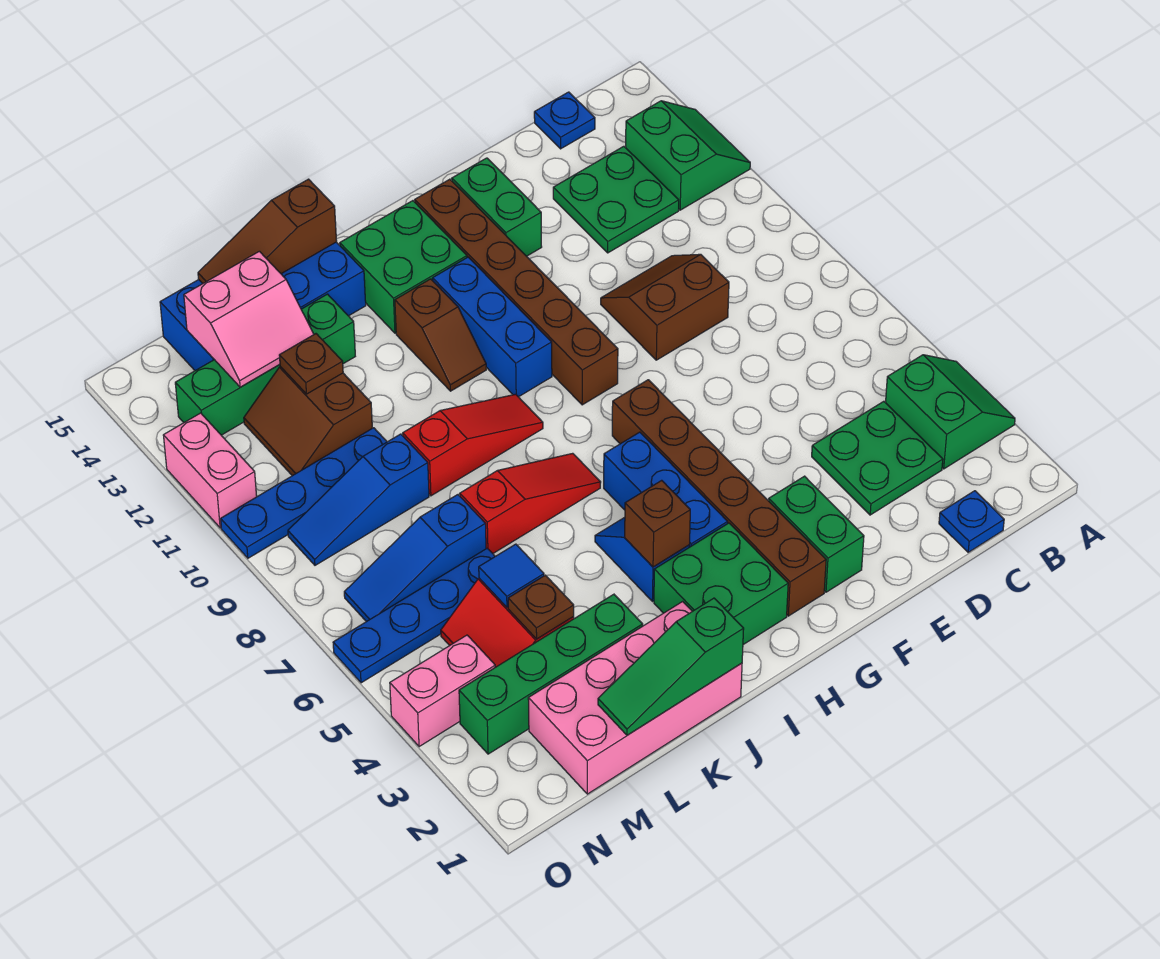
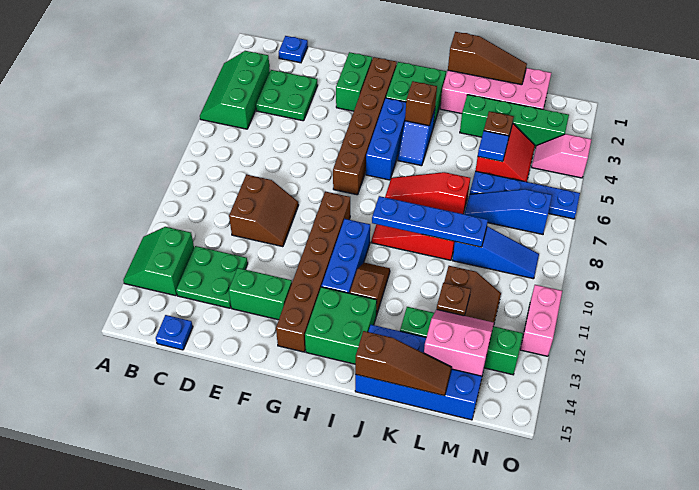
green slope A3:B4 level 1 top B -> green slope A3:B5 level 1 top B
brown slope D9:E10 level 1 top 9 -> brown slope D9:E10 level 1 top D
green brick F13:F14 level 1 -> green brick E13:F13 level 1
green slope J1:L1 level 2 top J -> brown slope J1:L1 level 2 top J
blue slope L7:N7 level 1 top L -> blue slope L7:N7 level 1 top N
blue plate L10:O10 level 1 -> blue plate I9:L9 level 2
pink brick N4:O4 level 1 -> pink slope N4:O4 level 1 top O

